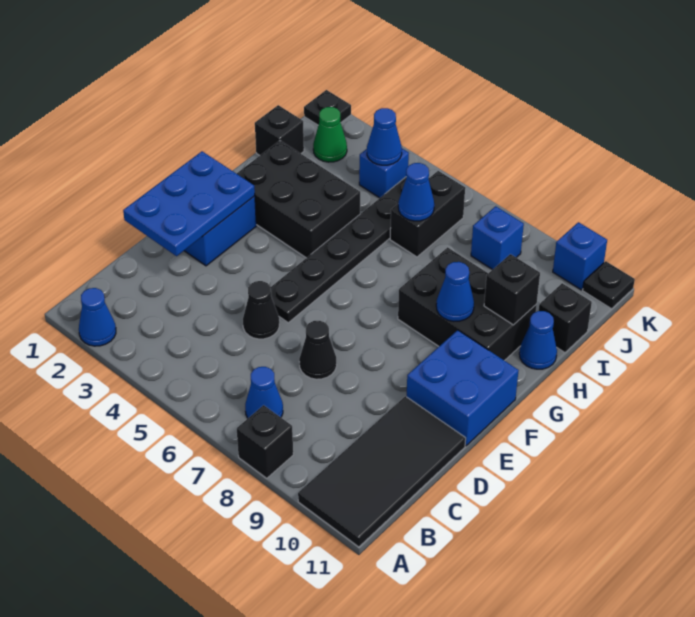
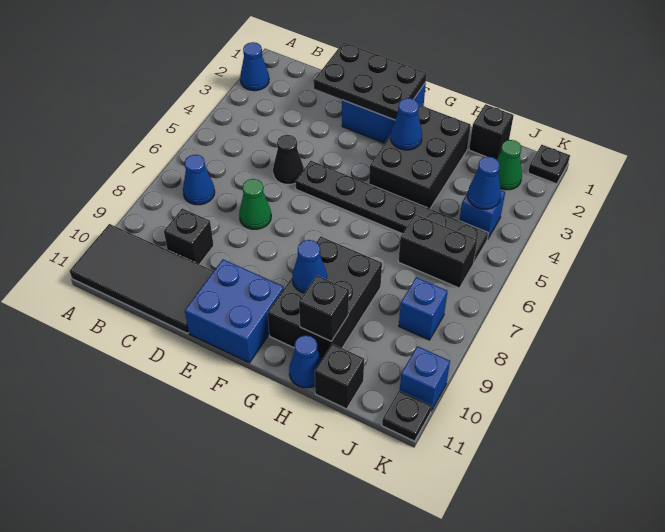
black brick A8 level 1 -> black brick C9 level 1
blue plate D1:F2 level 2 -> black plate D1:F2 level 2
black cone D7 level 1 -> green cone D7 level 1
blue cone I6 level 2 -> blue cone G3 level 2

